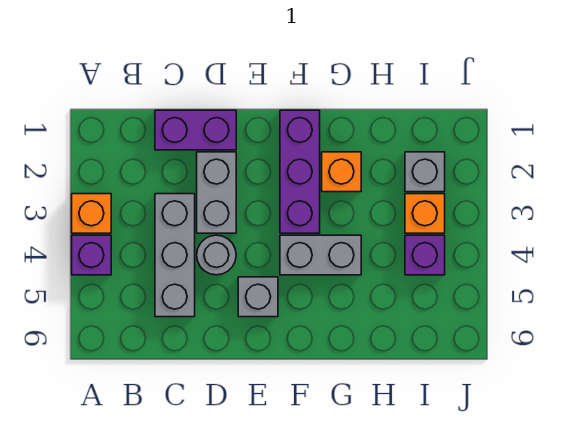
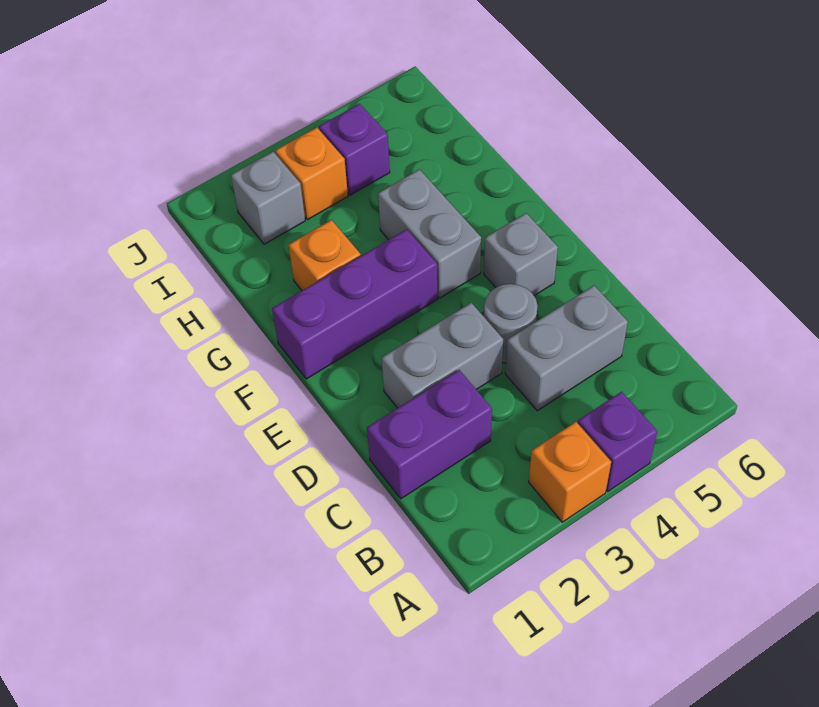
purple brick C1:D1 level 1 -> purple brick C1:C2 level 1
grey brick C3:C5 level 1 -> grey brick C4:C5 level 1

